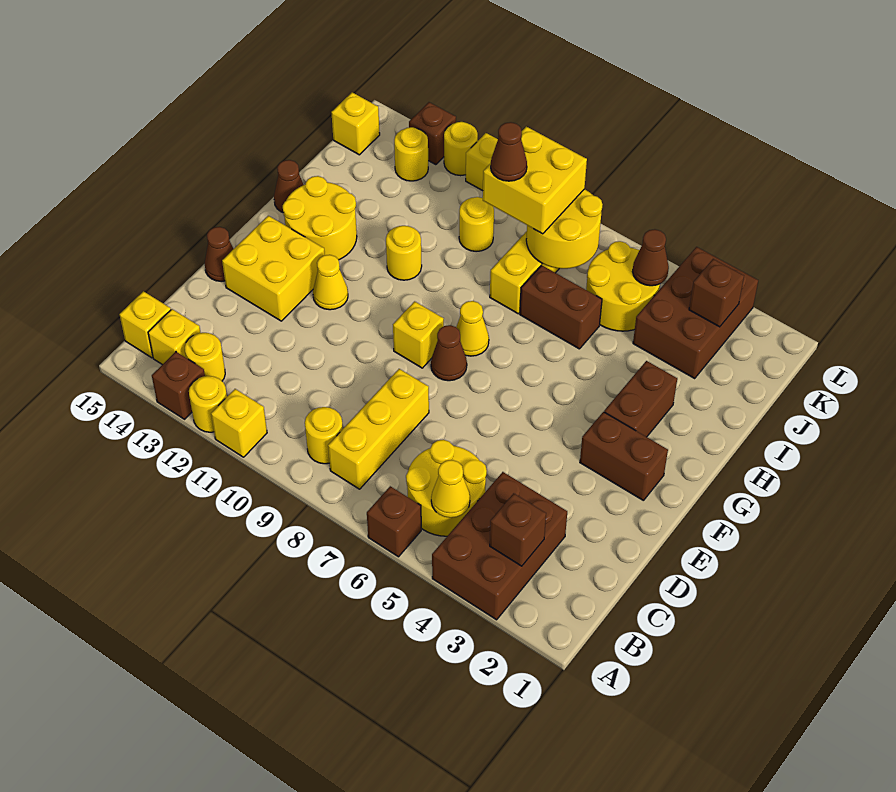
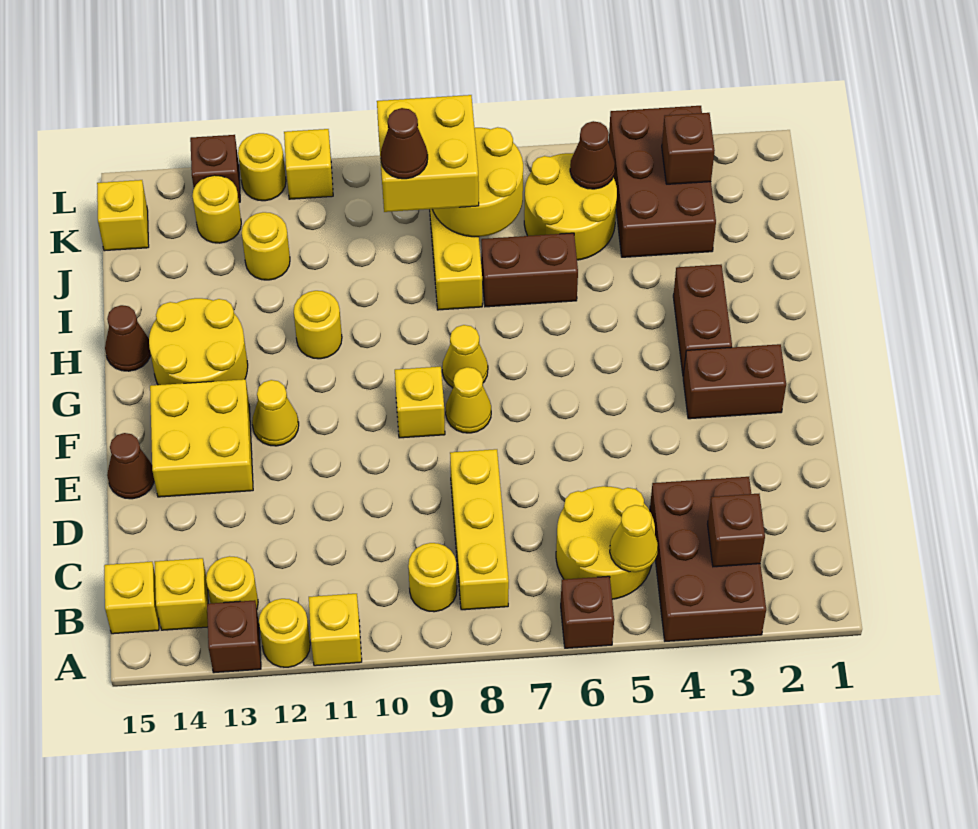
brown cone F8 level 1 -> yellow cone F8 level 1
yellow round brick J10 level 1 -> yellow round brick J12 level 1

